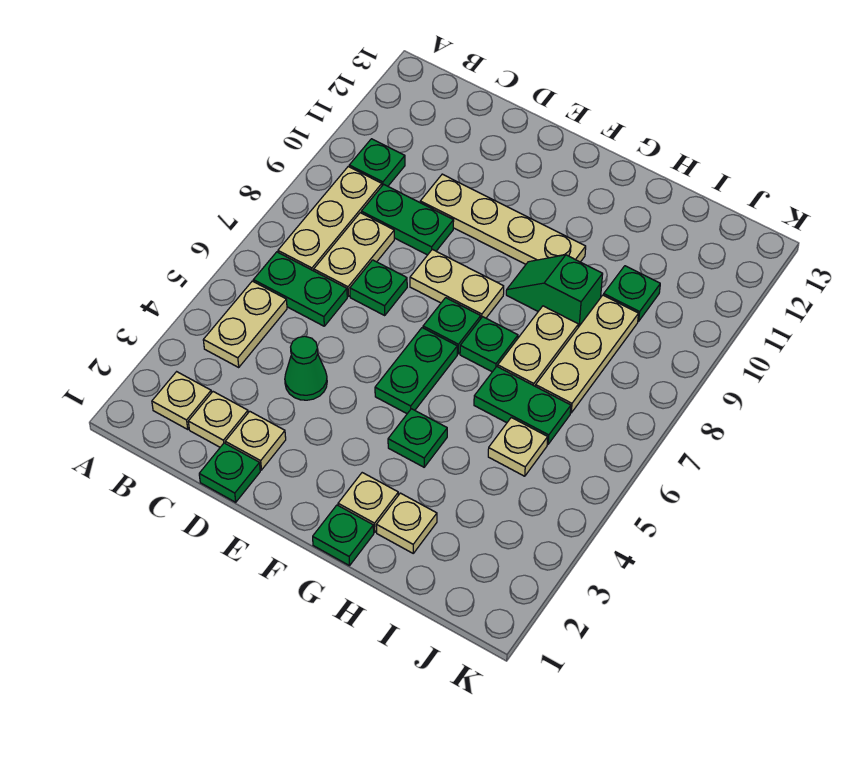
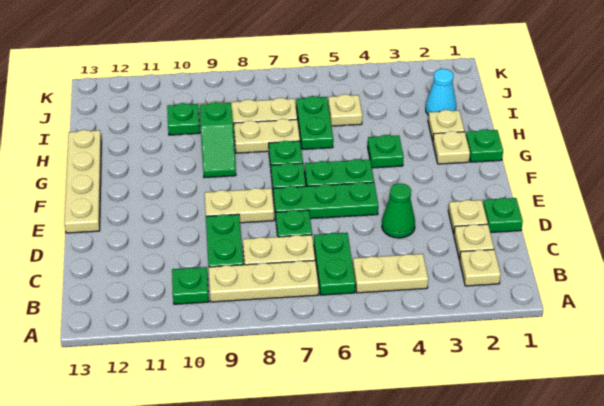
tan plate D10:G10 level 1 -> tan plate E13:H13 level 1
none -> green plate E5:E7 level 1
tan plate E8:F8 level 1 -> tan plate E8:E9 level 1
none -> cyan cone I2 level 1

